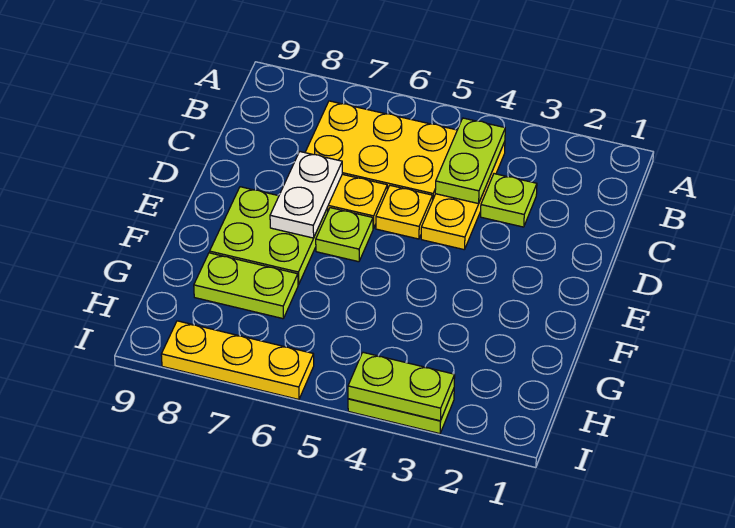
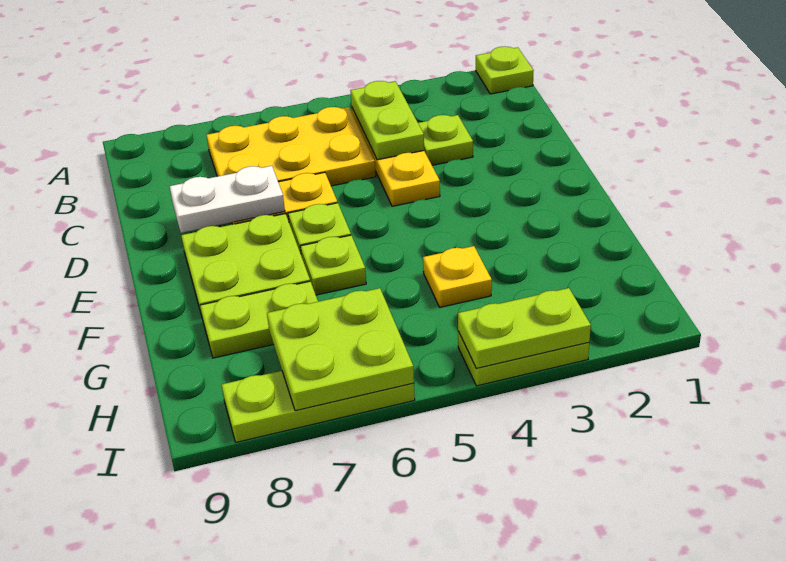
none -> lime plate A1 level 1
yellow plate D5 level 1 -> yellow plate G4 level 1
white plate D7:E7 level 2 -> white plate D7:D8 level 2
none -> lime plate F6 level 1
none -> lime plate H6:I7 level 2
yellow plate I6:I8 level 1 -> lime plate I6:I8 level 1

